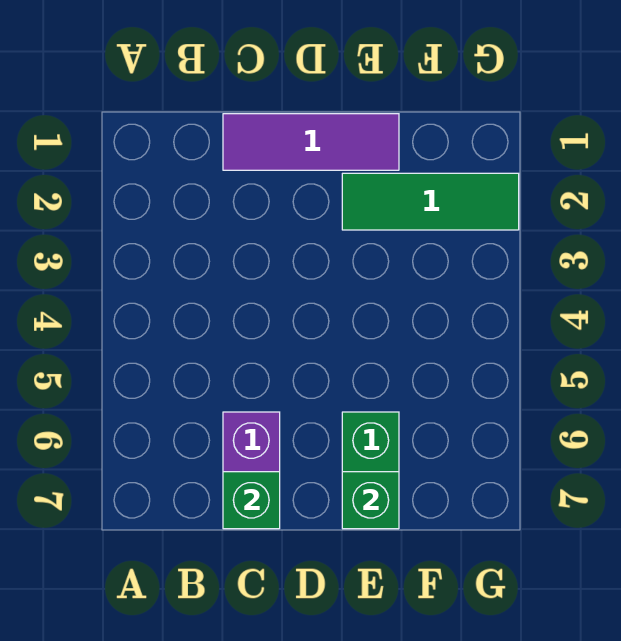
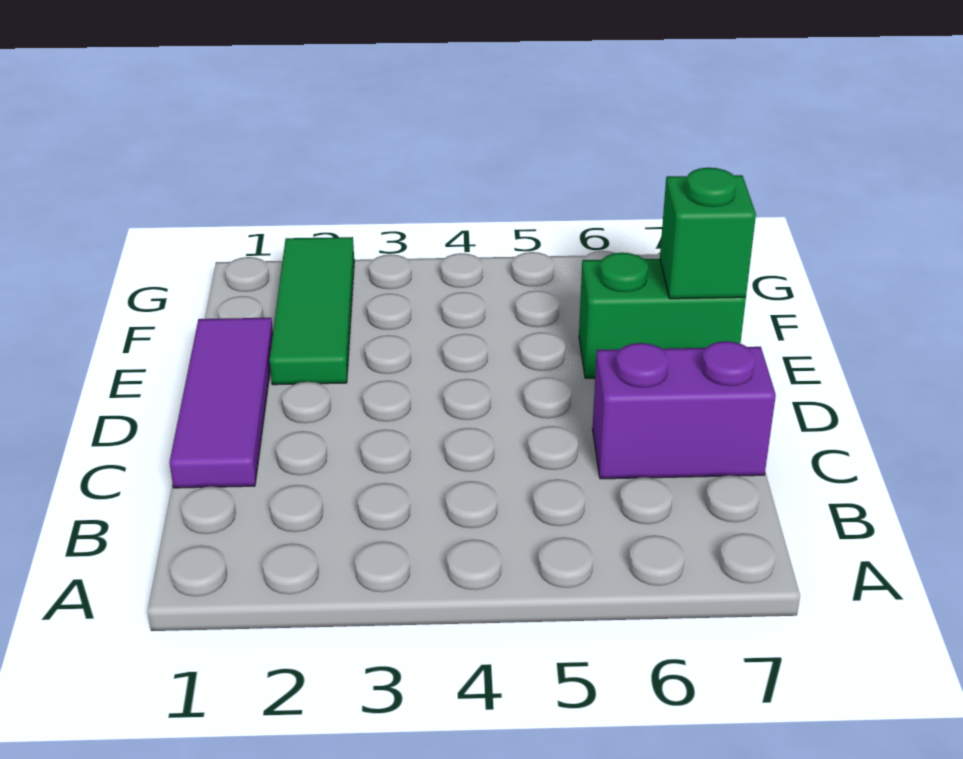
green brick C7 level 2 -> none

